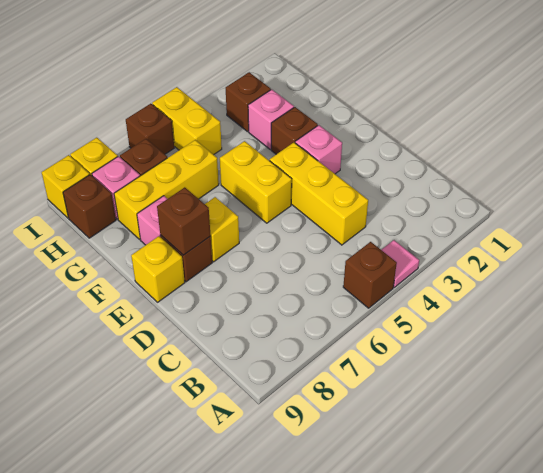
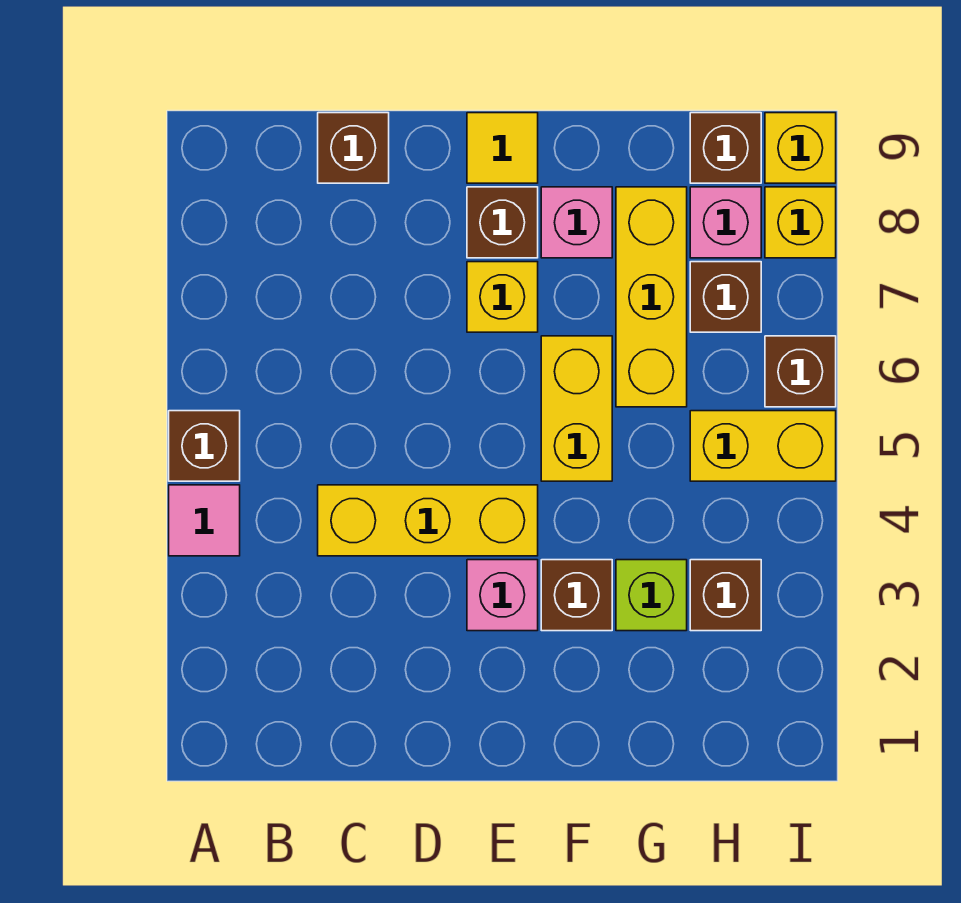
yellow brick E5:F5 level 1 -> yellow brick F5:F6 level 1
brown brick E8 level 2 -> brown brick C9 level 1
yellow brick E9 level 1 -> yellow tile E9 level 1
pink brick G3 level 1 -> lime brick G3 level 1

